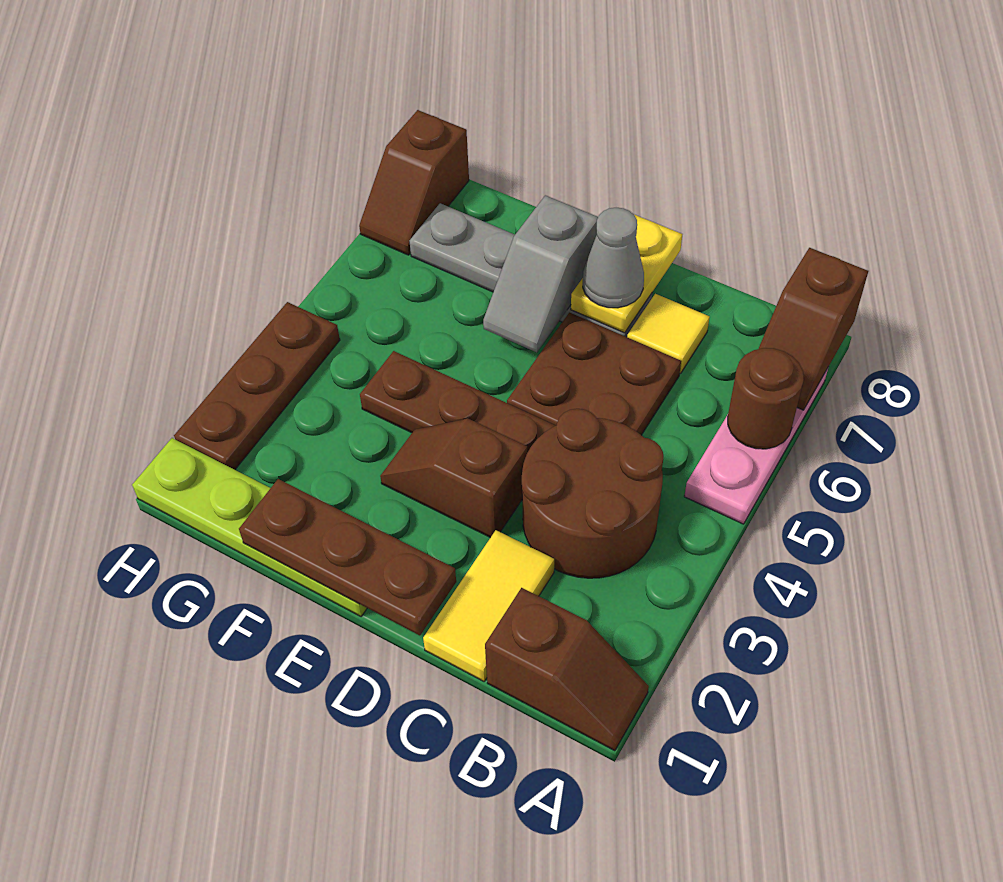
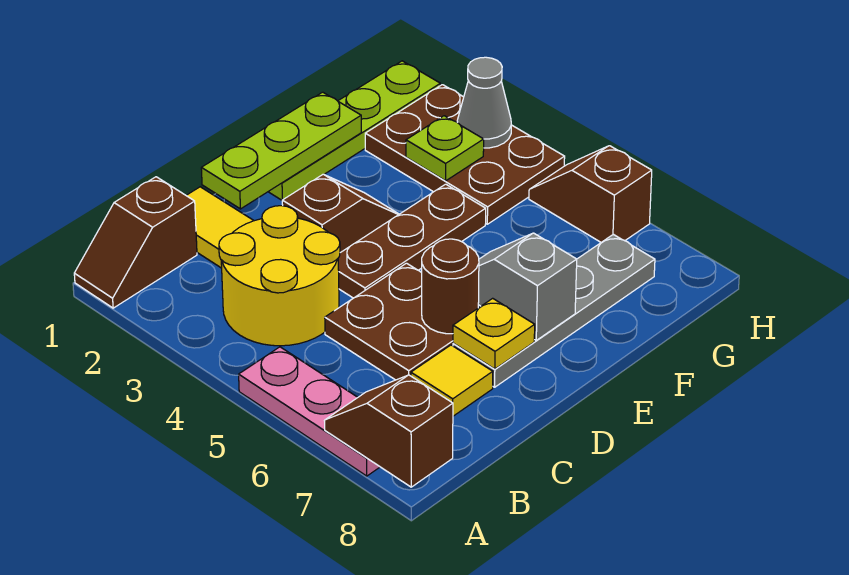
brown round brick A6 level 2 -> brown round brick D6 level 2
brown round brick B3:C4 level 1 -> yellow round brick B3:C4 level 1
brown plate D1:F1 level 2 -> lime plate D1:F1 level 2
yellow plate D7:D8 level 2 -> yellow plate D7 level 2
grey cone D7 level 3 -> grey cone H3 level 2
none -> lime plate G3 level 2
brown plate H2:H4 level 1 -> brown plate G2:H4 level 1
brown slope H7:H8 level 1 top 8 -> brown slope H5:H6 level 1 top 6

